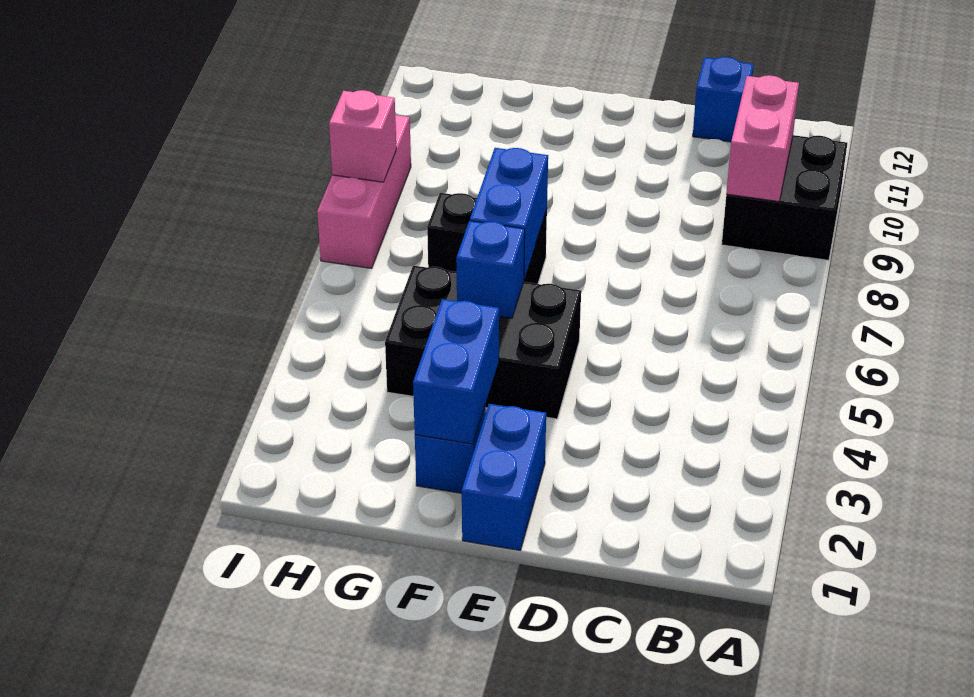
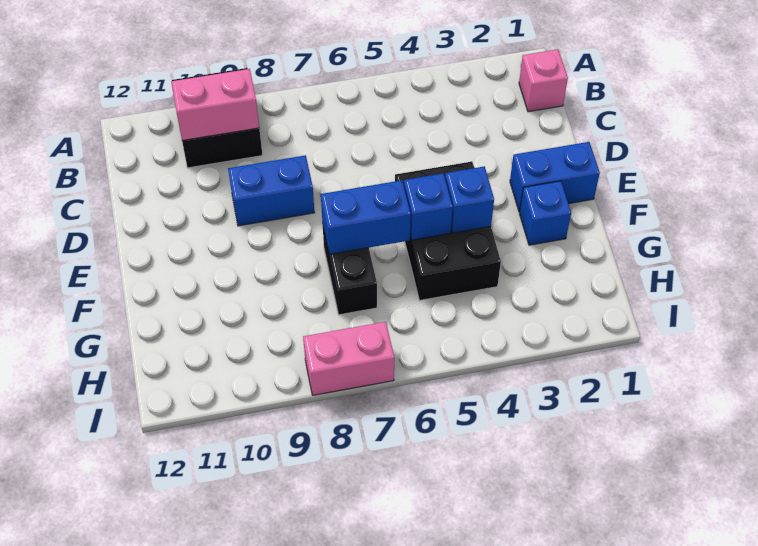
blue brick C12 level 1 -> blue brick F4 level 2
blue brick F2:F3 level 2 -> blue brick D8:D9 level 1
pink brick I7:I9 level 1 -> pink brick I7:I8 level 1
pink brick I8 level 2 -> pink brick B1 level 1

